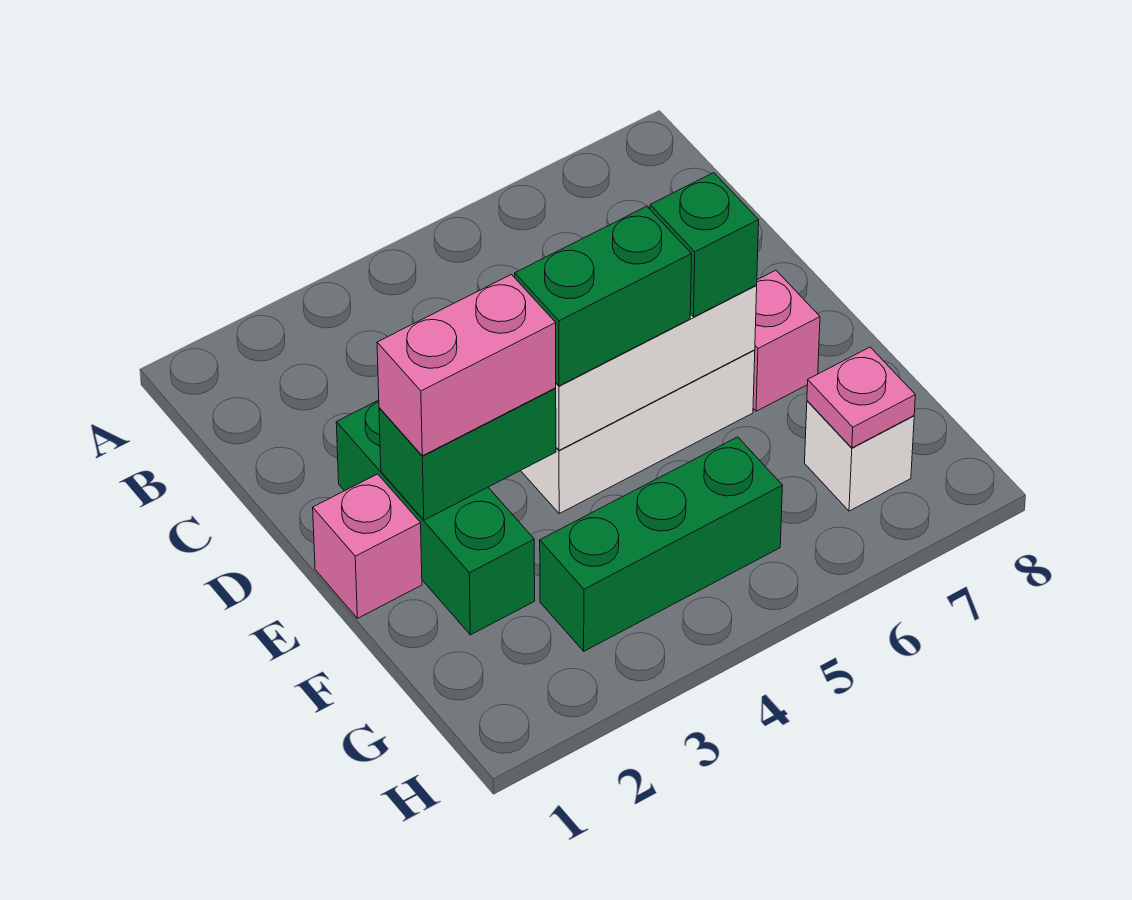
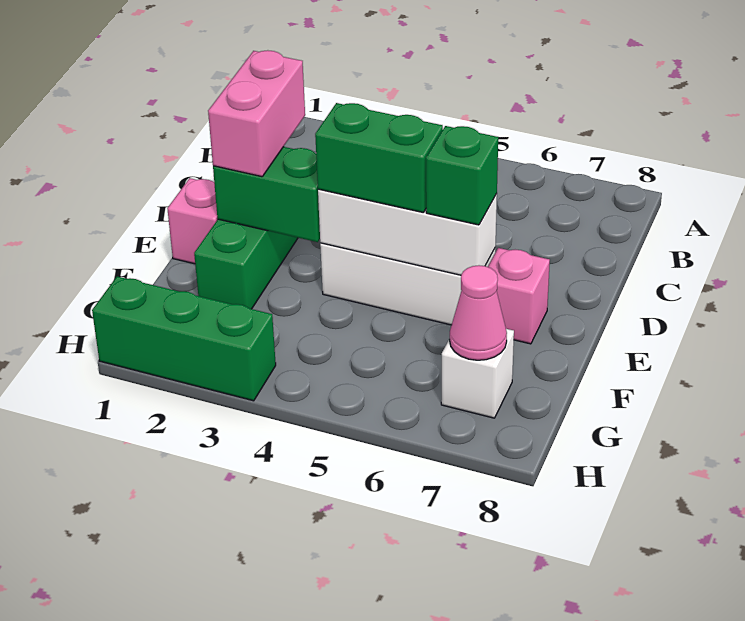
pink brick E2:E3 level 3 -> pink brick D2:E2 level 3
green brick G3:G5 level 1 -> green brick H1:H3 level 1
pink plate G7 level 2 -> pink cone G7 level 2

